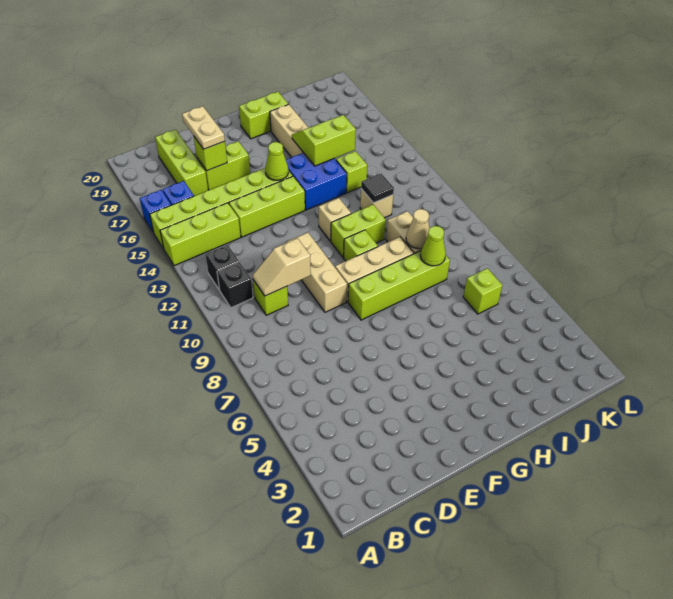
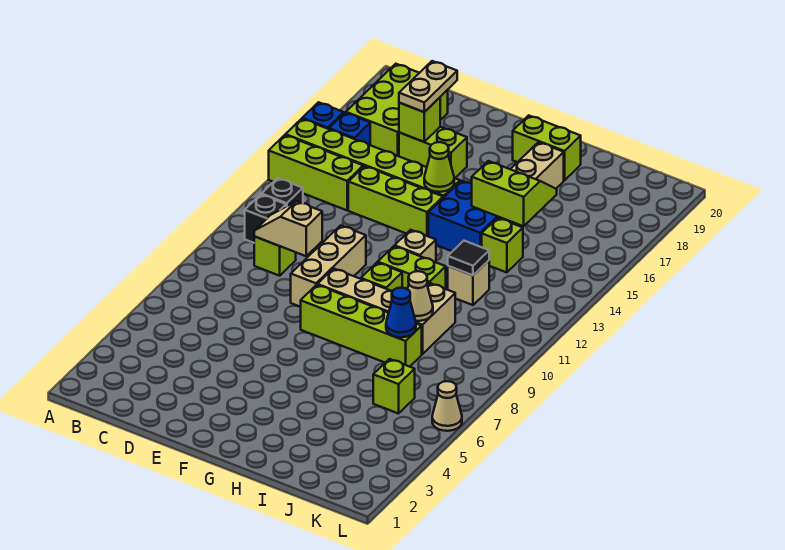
lime brick C17:C19 level 1 -> lime brick B17:C19 level 1
lime cone I8 level 2 -> blue cone I8 level 2
none -> tan cone L6 level 1

